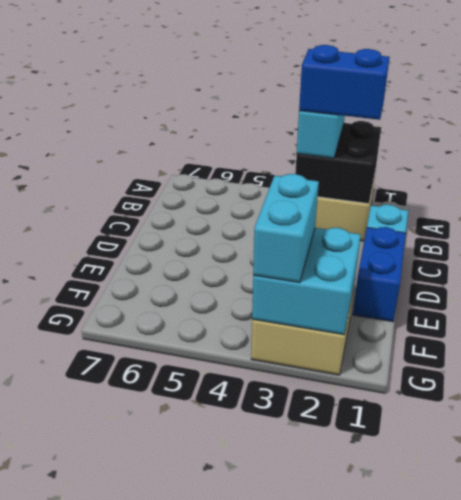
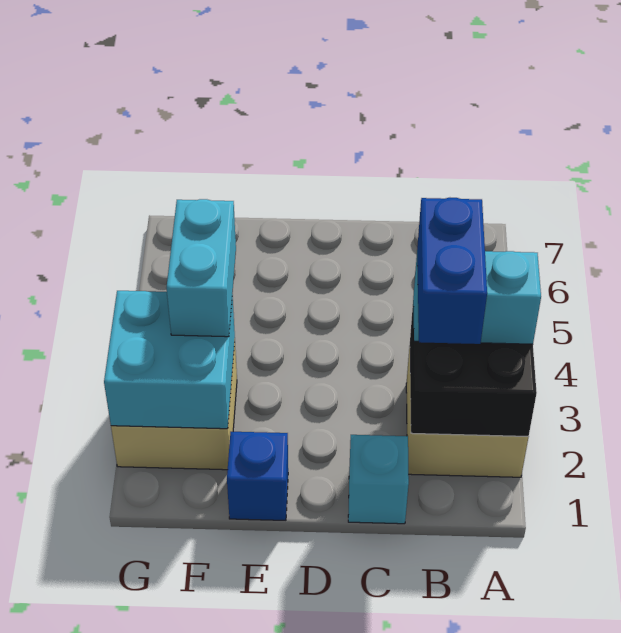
blue brick D1:E1 level 1 -> blue brick E1 level 1
cyan brick F3:G3 level 3 -> cyan brick F3:F4 level 3

